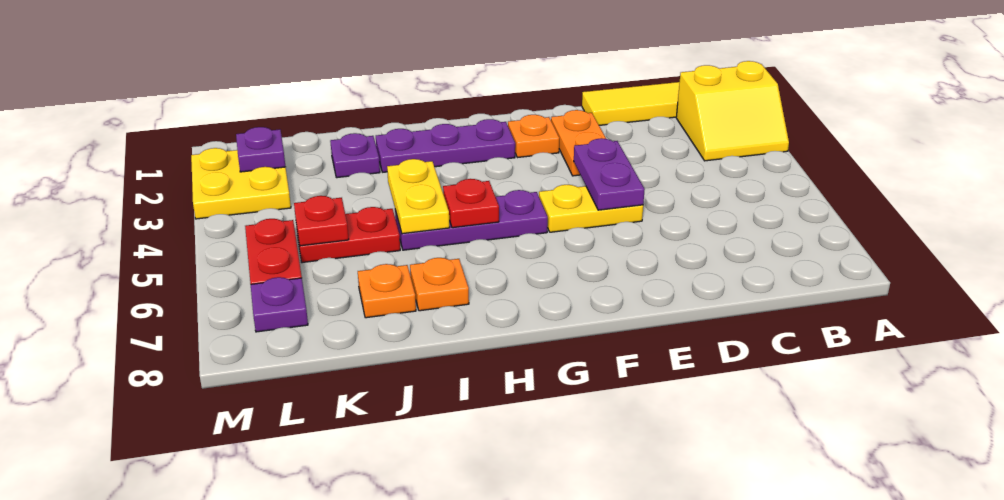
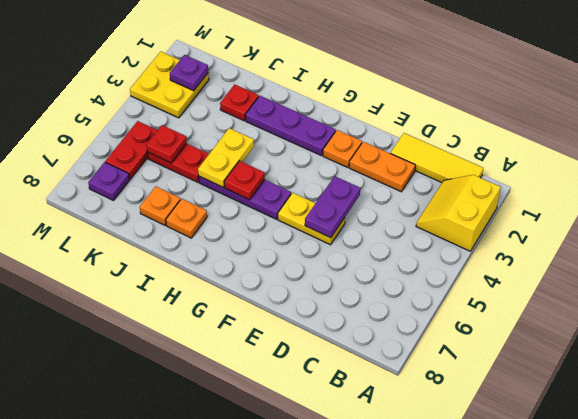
yellow slope A2:B3 level 1 top 2 -> yellow slope A2:B3 level 1 top A
orange plate E2:E3 level 1 -> orange plate D2:E2 level 1
purple plate J2 level 1 -> red plate J2 level 1

